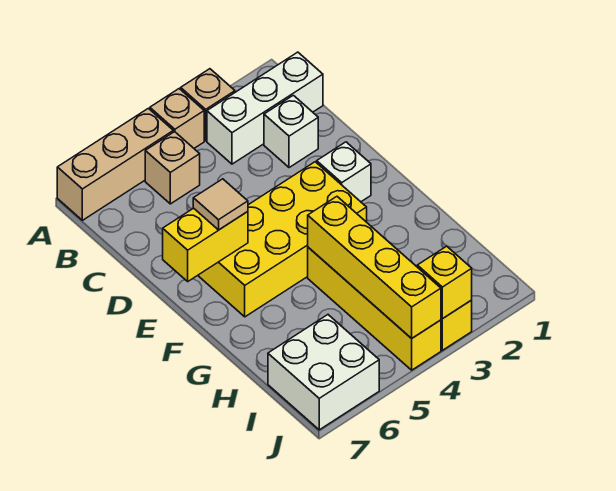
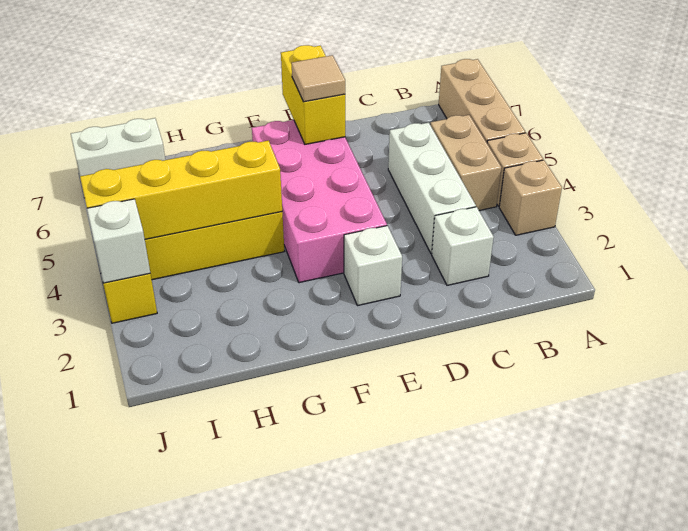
white brick B1:B3 level 1 -> white brick C3:C5 level 1
tan brick B5 level 1 -> tan brick B4:B5 level 1
yellow brick E3:F6 level 1 -> pink brick E3:F6 level 1
white brick I6:J7 level 1 -> white brick I7:J7 level 1
yellow brick J3 level 2 -> white brick J3 level 2

